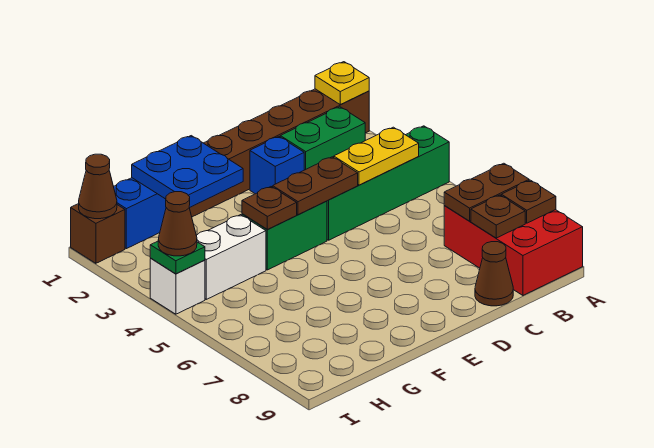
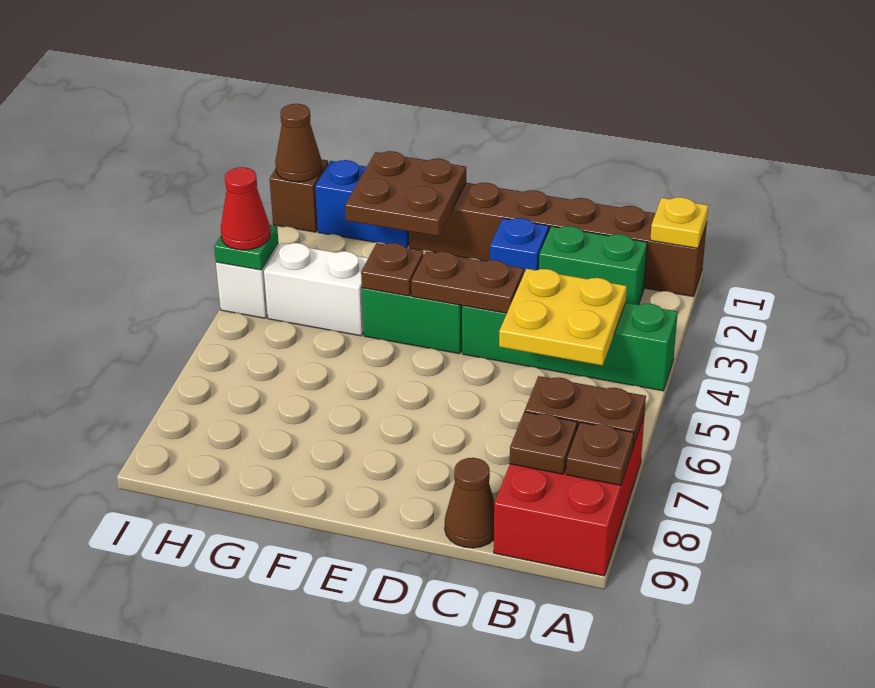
yellow plate B4:C4 level 2 -> yellow plate B4:C5 level 2
blue plate F1:G2 level 2 -> brown plate F1:G2 level 2
brown cone I4 level 3 -> red cone I4 level 3

